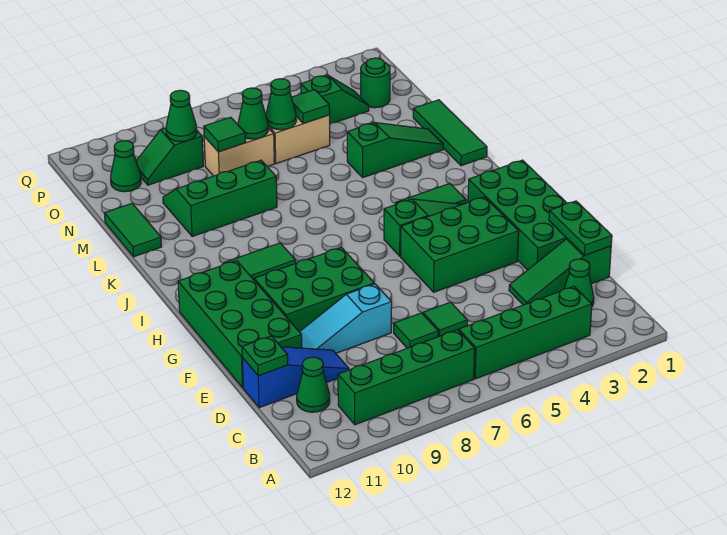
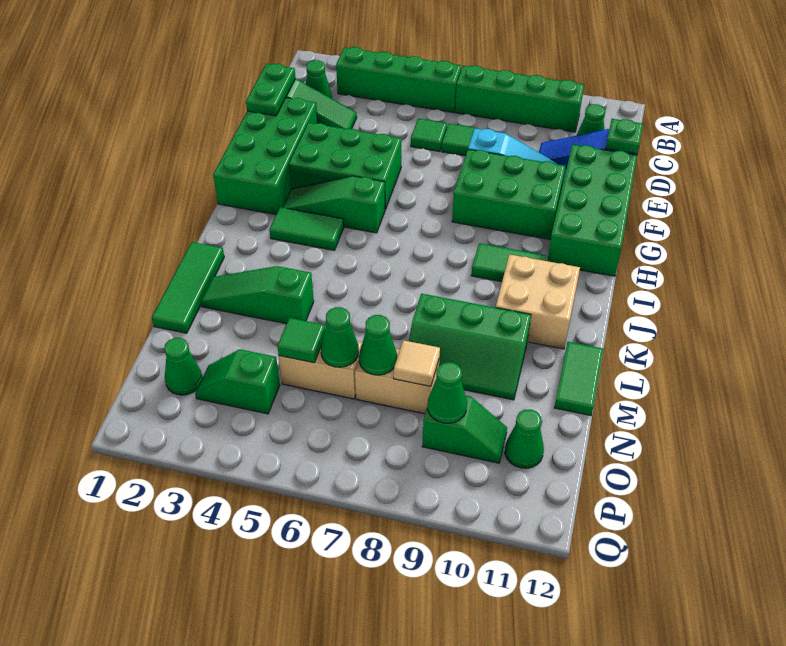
none -> tan brick J10:K11 level 1
green tile N8 level 2 -> tan tile N8 level 2
green round brick O2 level 1 -> green cone O2 level 1

